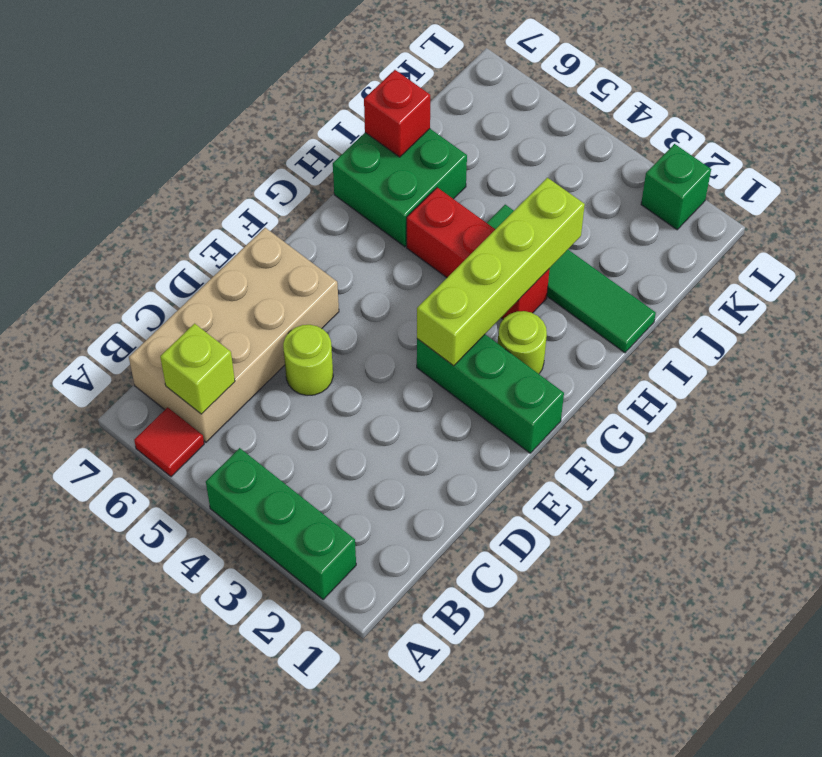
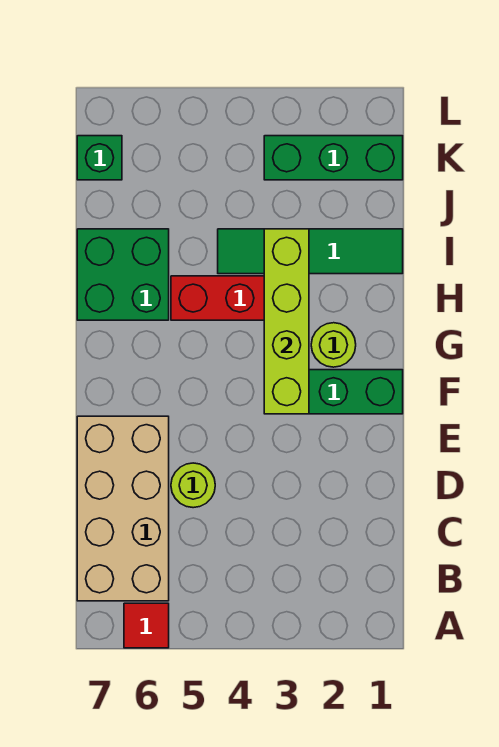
green brick A2:A4 level 1 -> green brick K1:K3 level 1
lime brick B6 level 2 -> none
red brick I7 level 2 -> none
green brick L2 level 1 -> green brick K7 level 1

